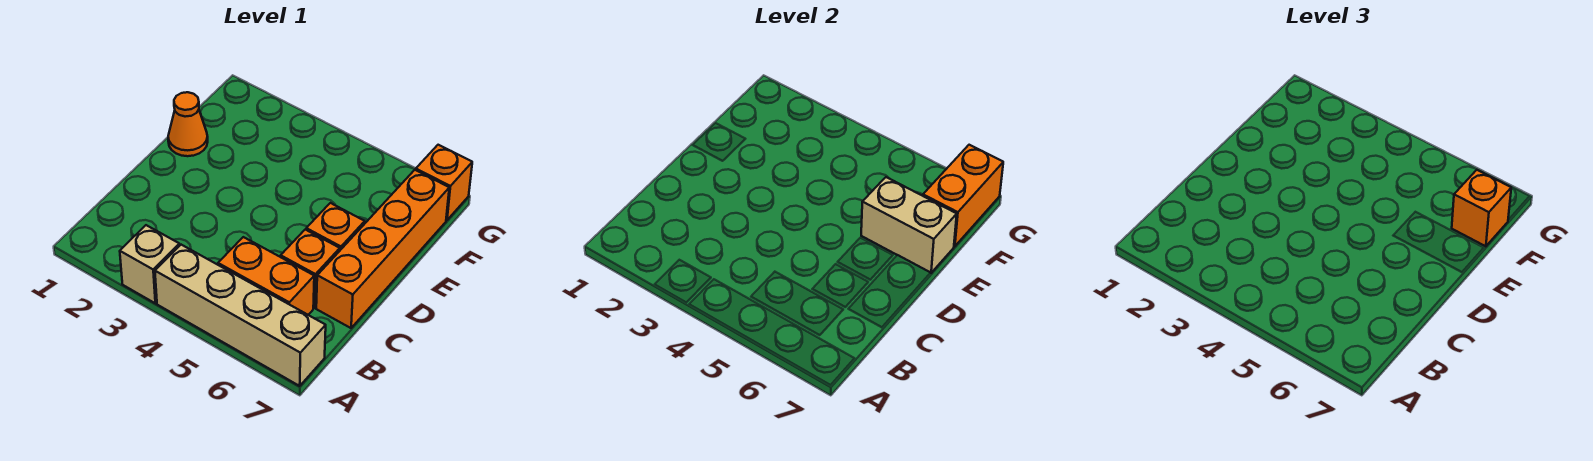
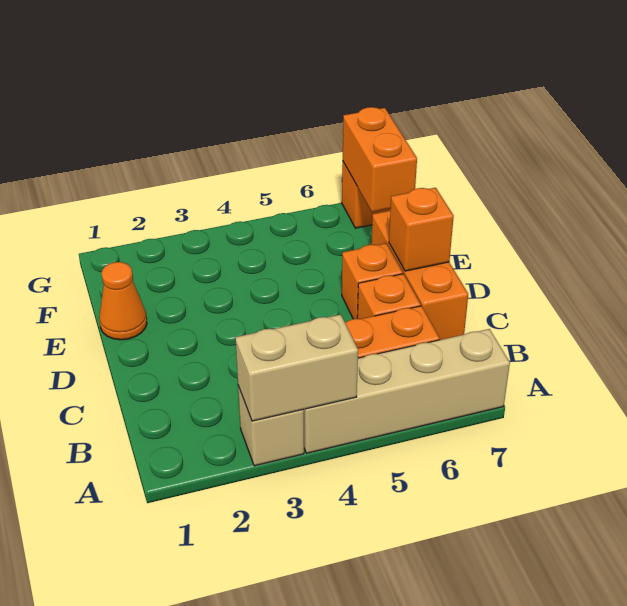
orange brick C7:F7 level 1 -> orange brick C7:E7 level 1
tan brick E6:E7 level 2 -> tan brick A3:A4 level 2
orange brick F7 level 3 -> orange brick D7 level 2

